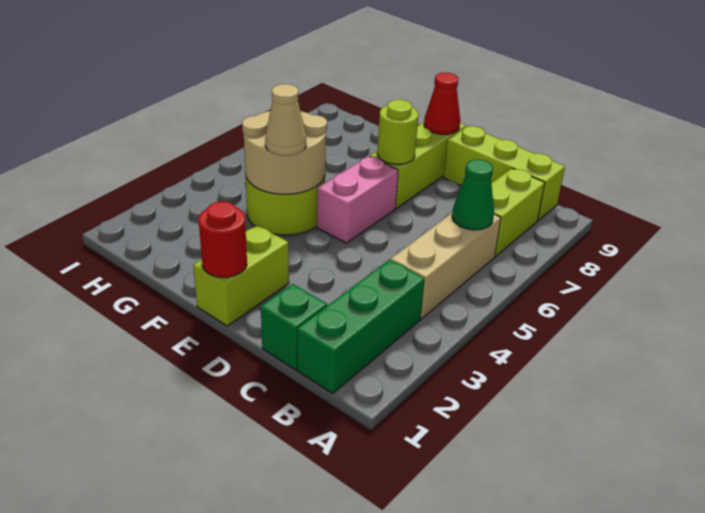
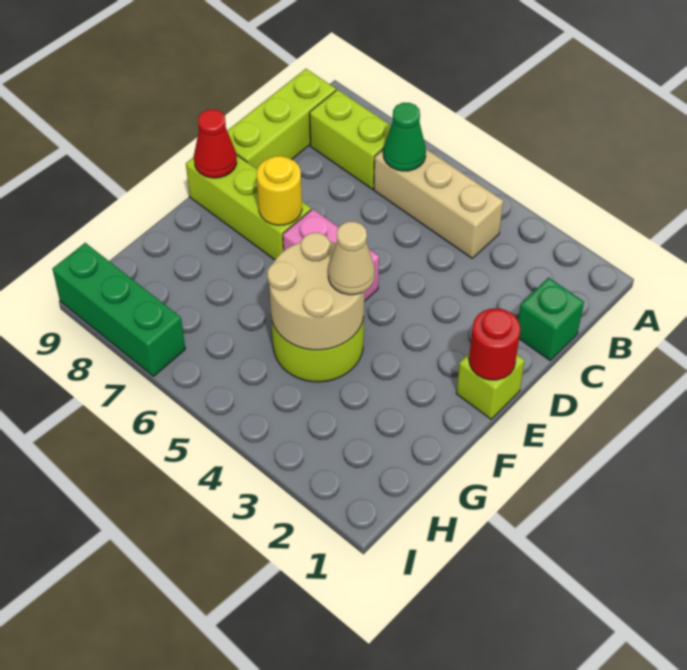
green brick B1:B3 level 1 -> green brick I7:I9 level 1
lime brick E1:E2 level 1 -> lime brick E1 level 1
lime round brick E7 level 2 -> yellow round brick E7 level 2

